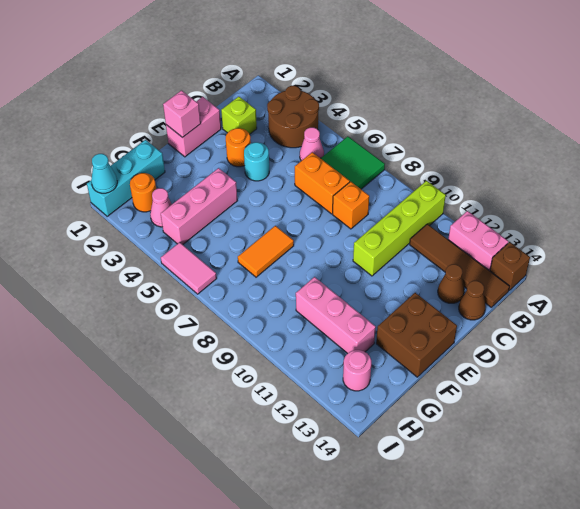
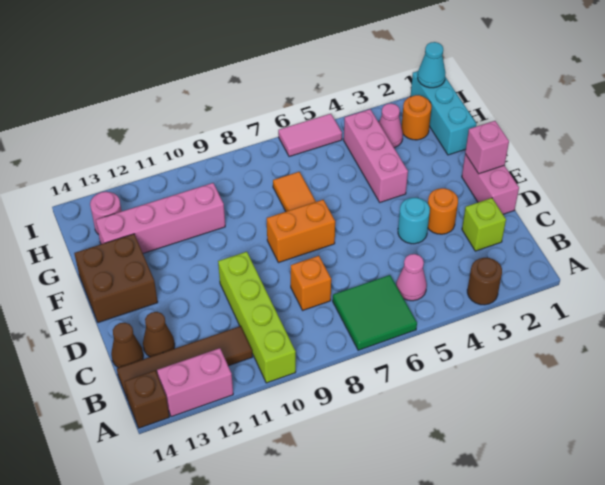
brown round brick A3:B4 level 1 -> brown round brick A3 level 1
orange brick C6:C7 level 1 -> orange brick E7:E8 level 1
pink brick G10:G12 level 1 -> pink brick G10:G13 level 1

